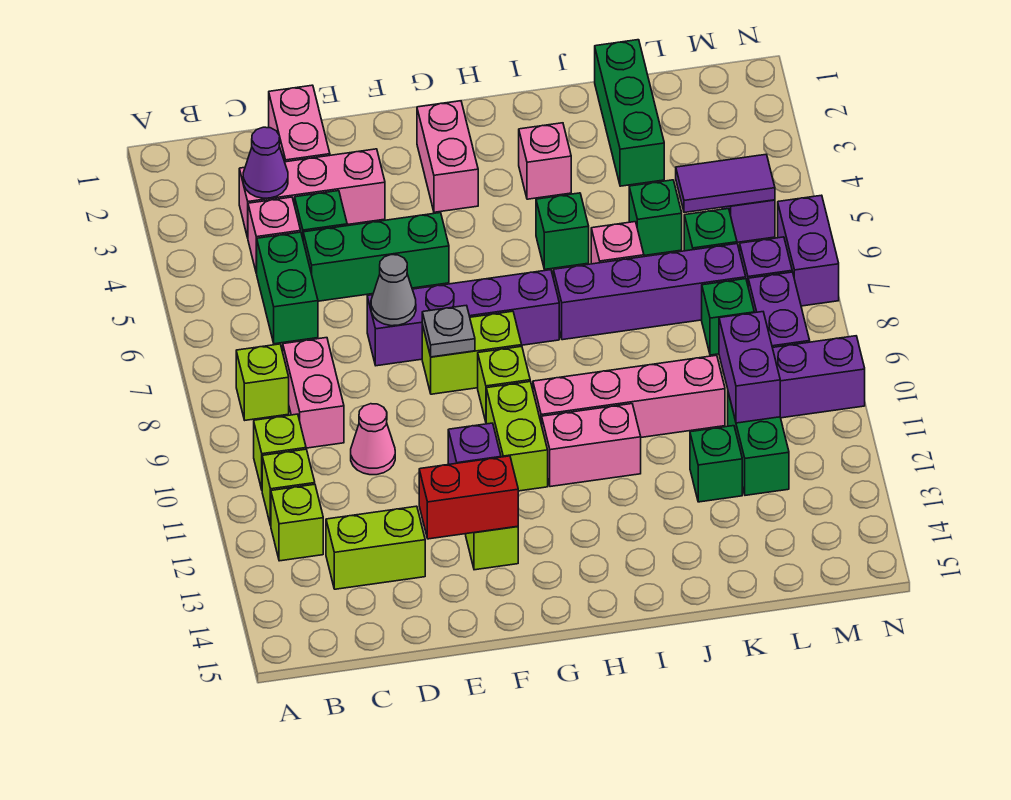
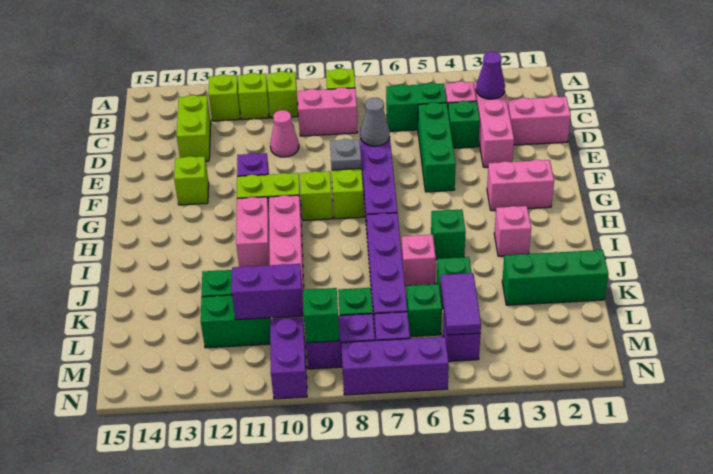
red brick E13:F13 level 2 -> none
none -> green brick M9 level 2
purple brick N6:N7 level 1 -> purple brick N6:N8 level 1

